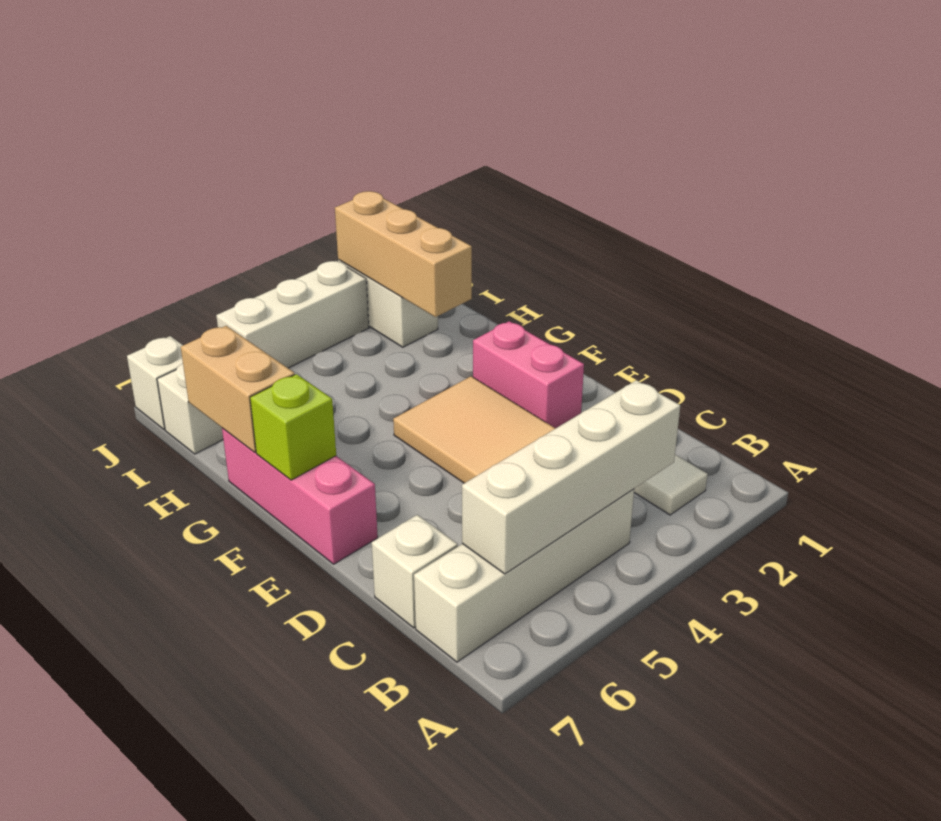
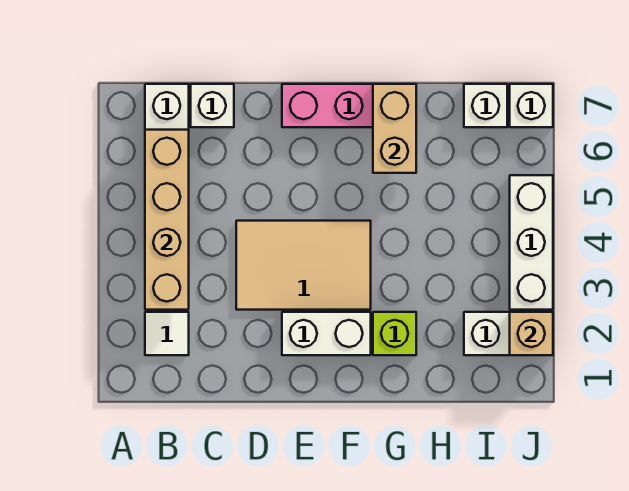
white brick B3:B6 level 2 -> tan brick B3:B6 level 2
pink brick E2:F2 level 1 -> white brick E2:F2 level 1
lime brick F7 level 2 -> lime brick G2 level 1
tan brick G7:H7 level 2 -> tan brick G6:G7 level 2
tan brick H2:J2 level 2 -> tan brick J2 level 2

